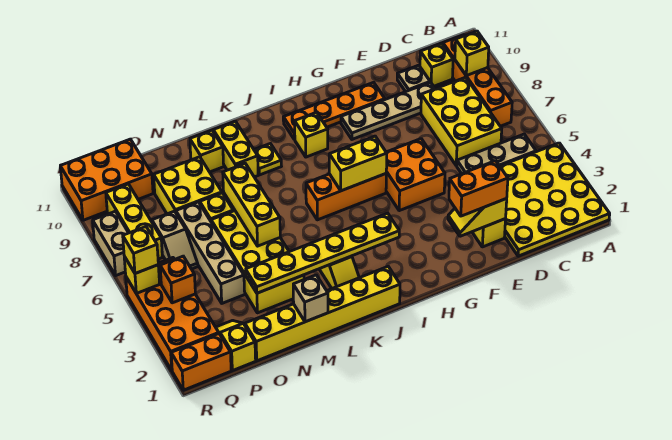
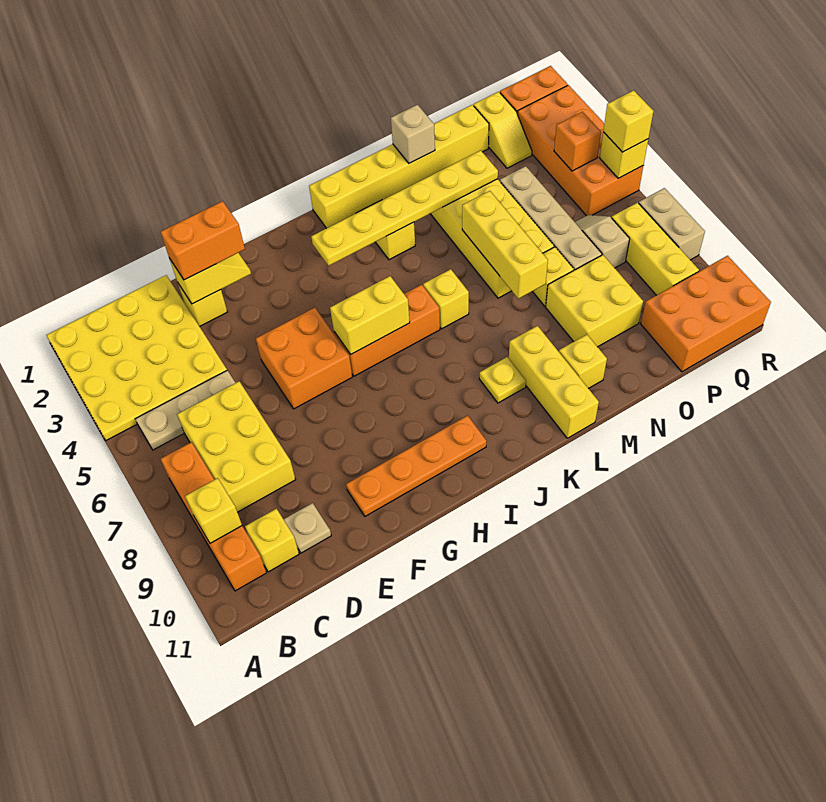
tan plate D9:G9 level 1 -> none
yellow brick I9 level 1 -> yellow brick K6 level 1
yellow brick L9:L10 level 1 -> yellow brick L9:L11 level 1

